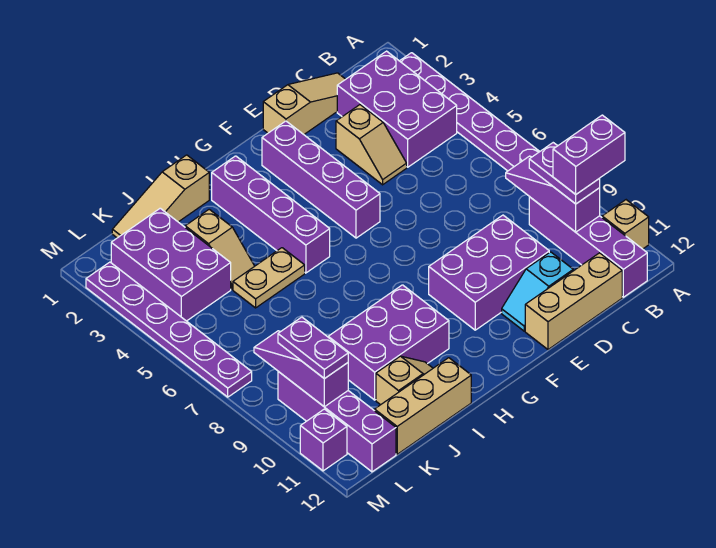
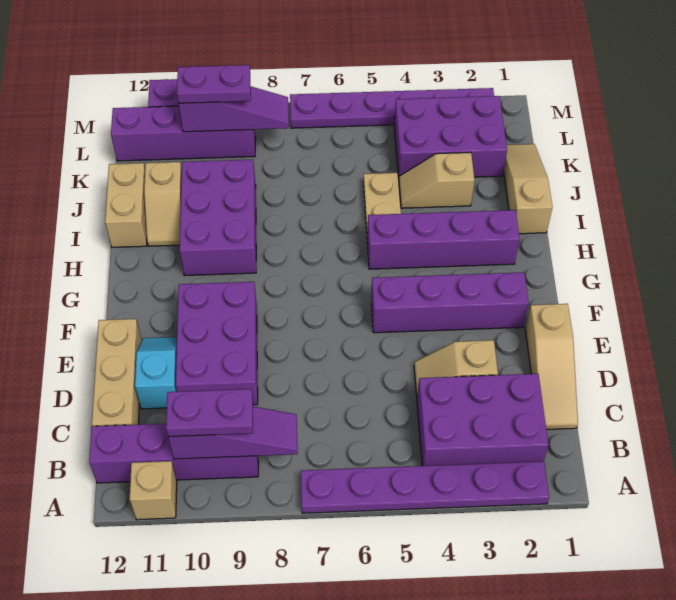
purple brick A10:B10 level 4 -> none
tan brick I12:K12 level 1 -> tan brick I12:J12 level 1

